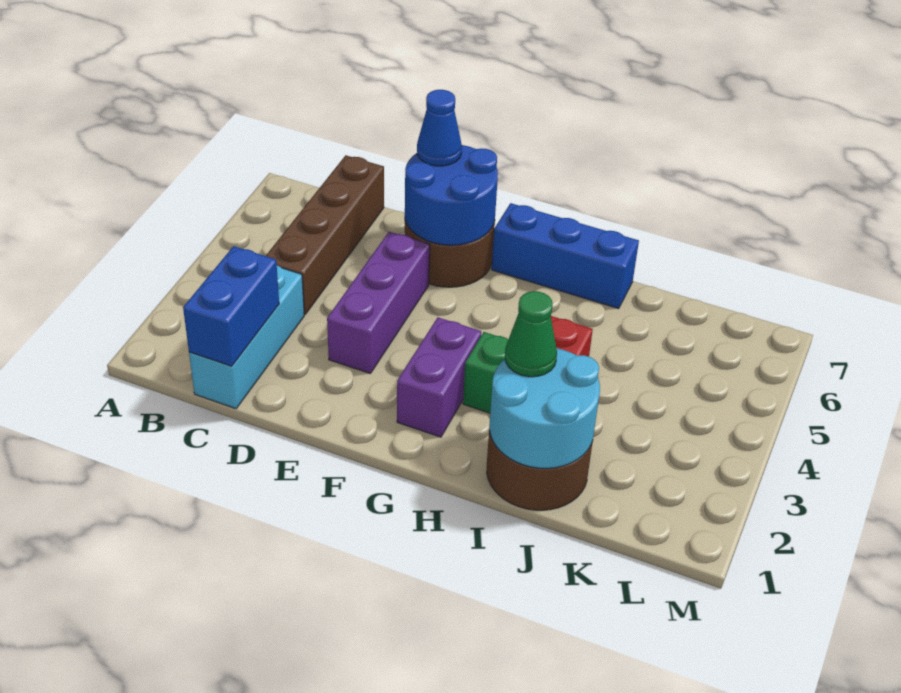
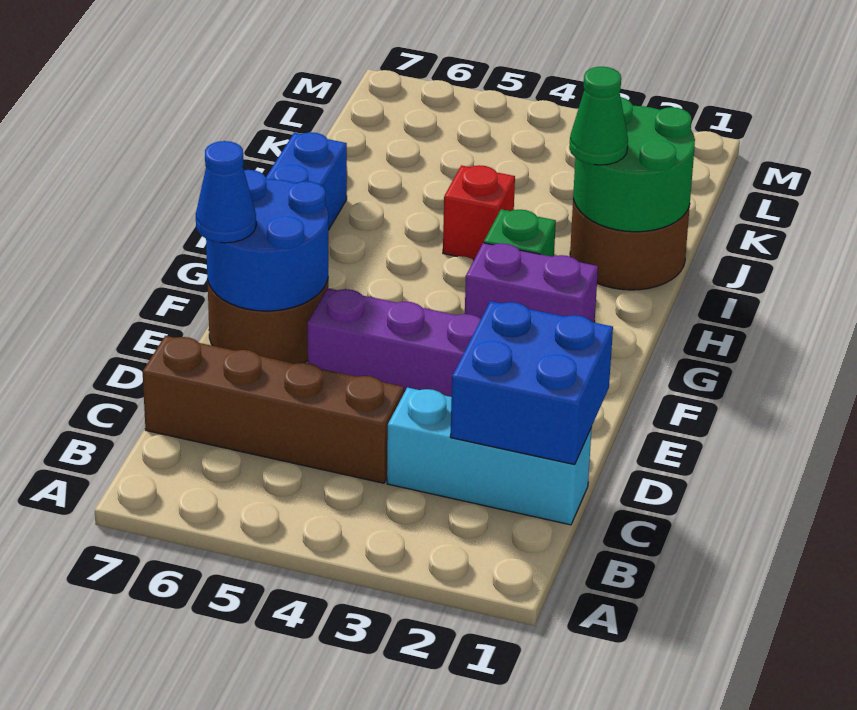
blue brick C1:C2 level 2 -> blue brick C1:D2 level 2
cyan round brick I1:J2 level 2 -> green round brick I1:J2 level 2

